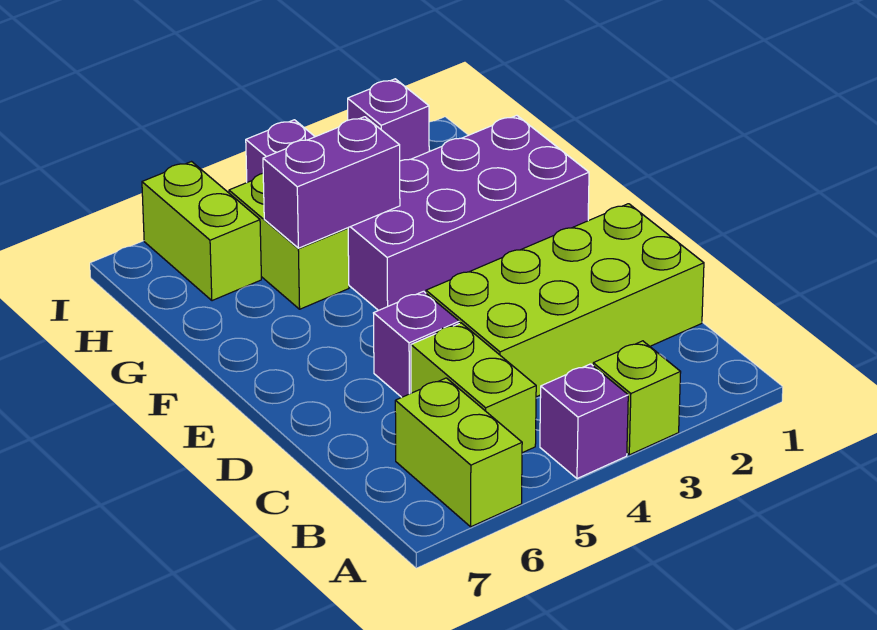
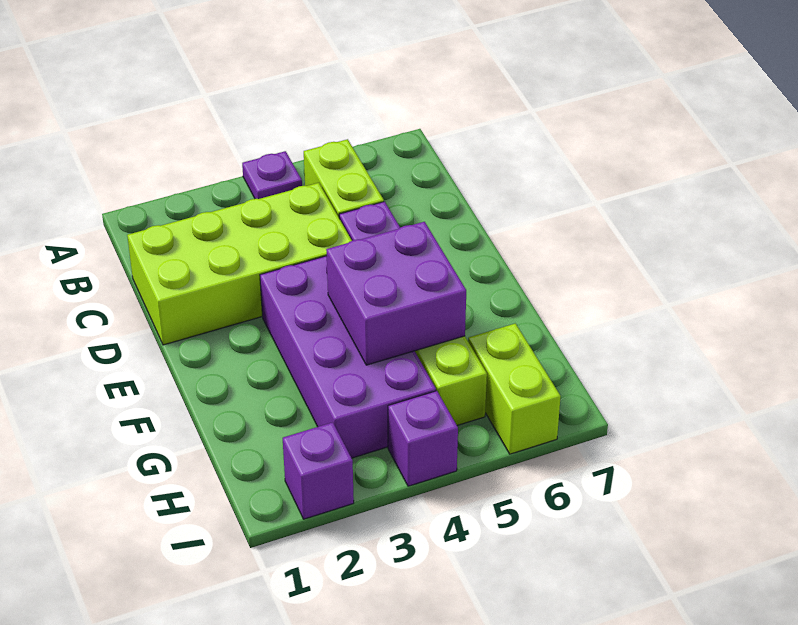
lime brick A3 level 1 -> none
purple brick A4 level 1 -> purple plate A4 level 1
lime brick A6:B6 level 1 -> none
purple brick F1:G4 level 1 -> purple brick E3:H4 level 1
purple brick G4:G5 level 2 -> purple brick F4:G5 level 2

